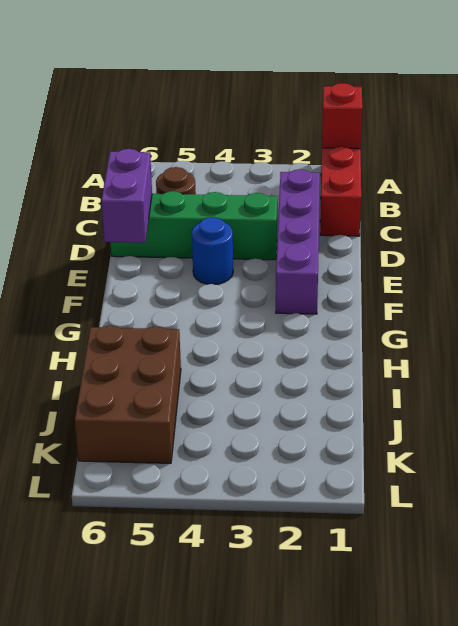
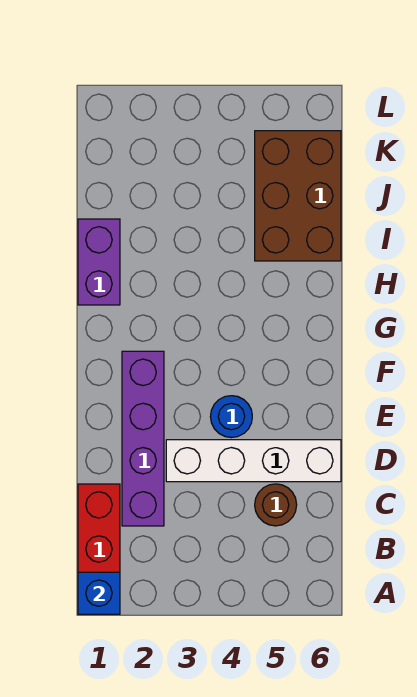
red brick A1 level 2 -> blue brick A1 level 2
green brick D3:D6 level 1 -> white brick D3:D6 level 1
purple brick D6:E6 level 2 -> purple brick H1:I1 level 1

